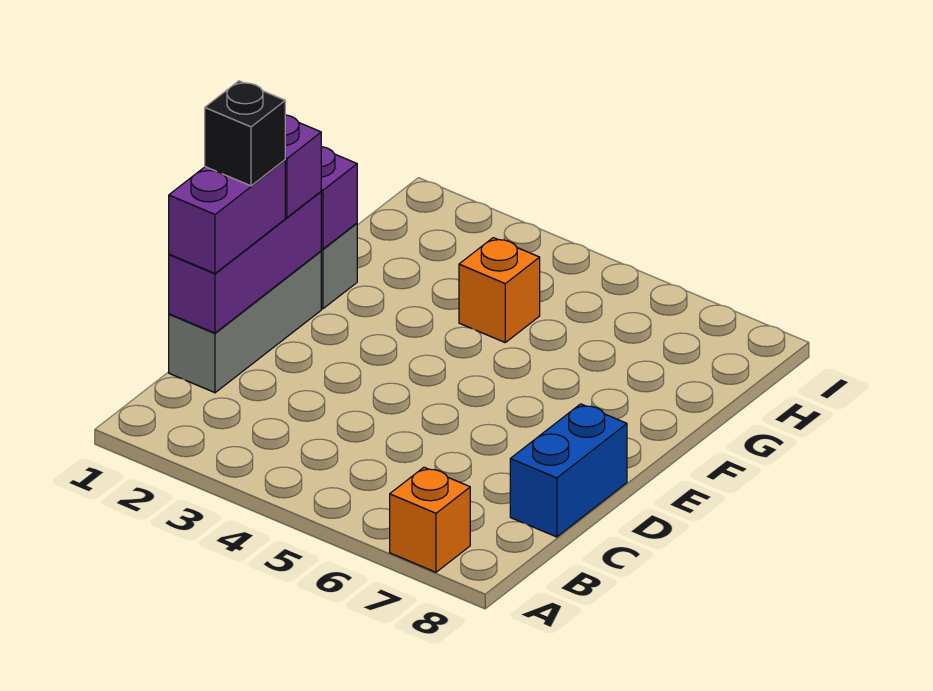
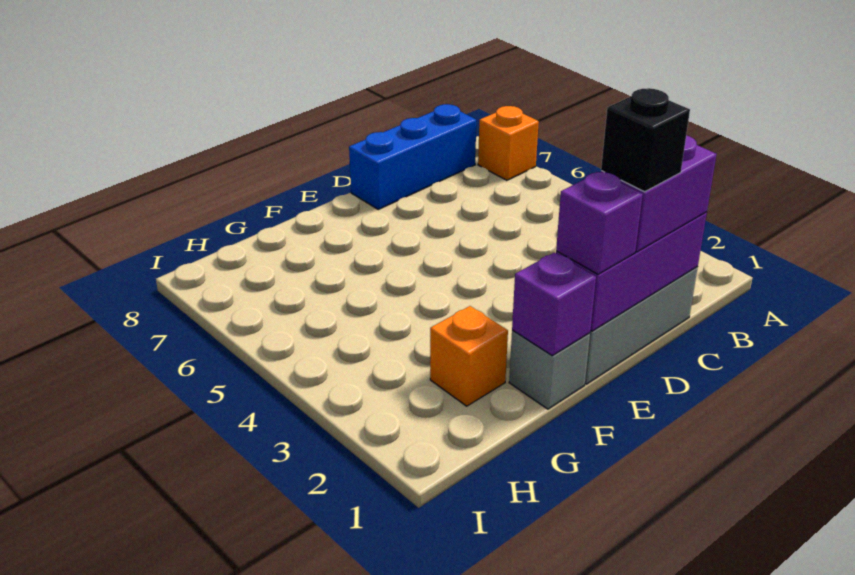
blue brick C8:D8 level 1 -> blue brick B8:D8 level 1
orange brick G4 level 1 -> orange brick G2 level 1

